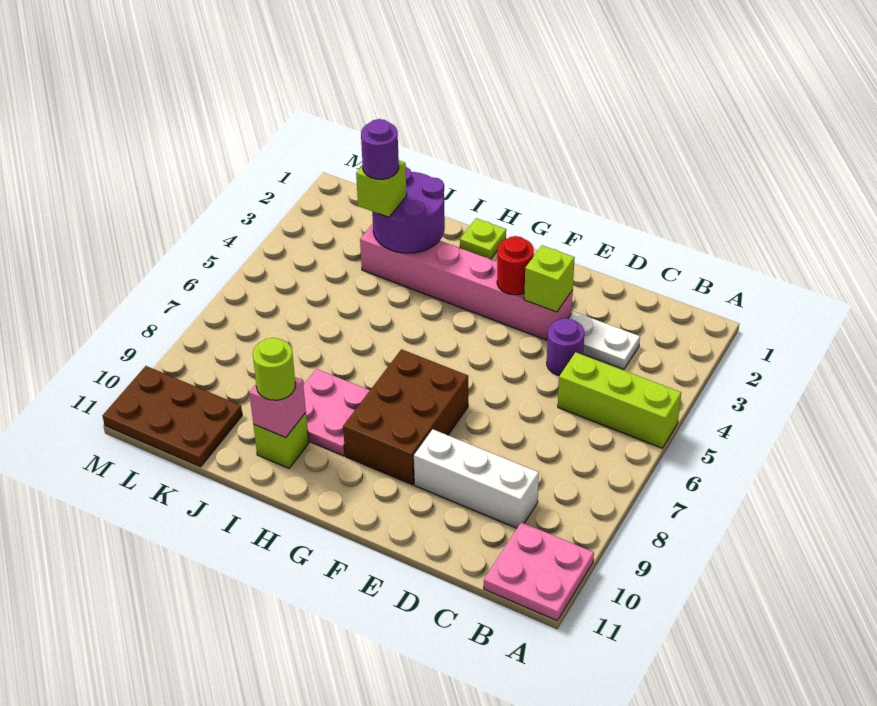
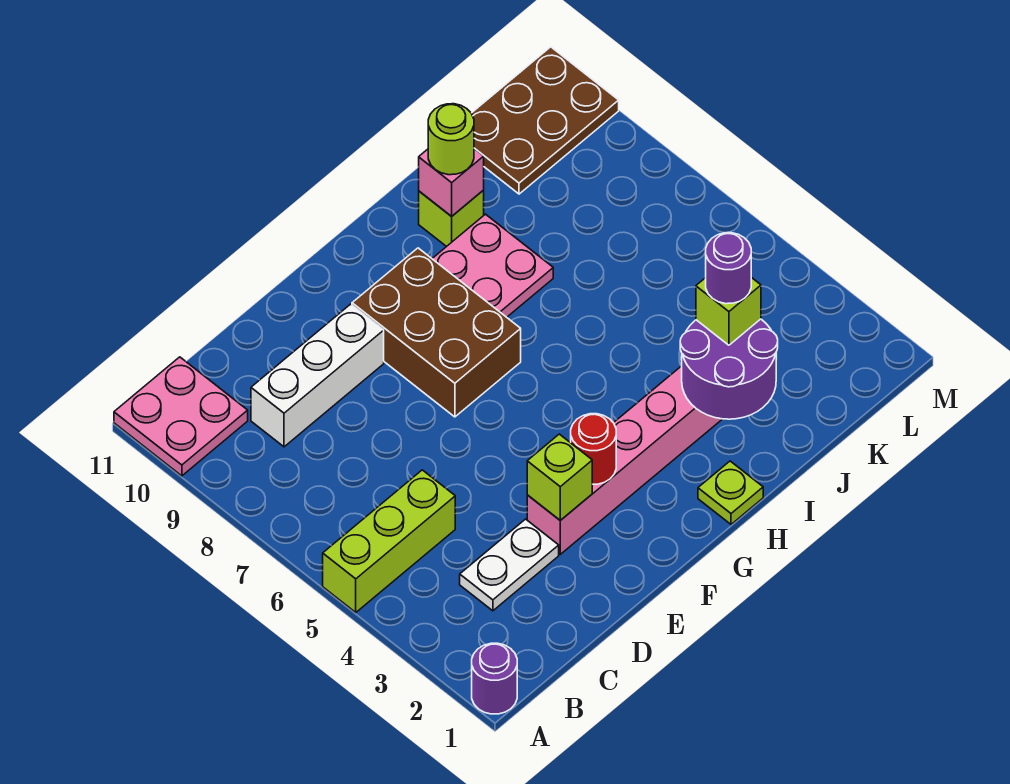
purple round brick D4 level 1 -> purple round brick A1 level 1

